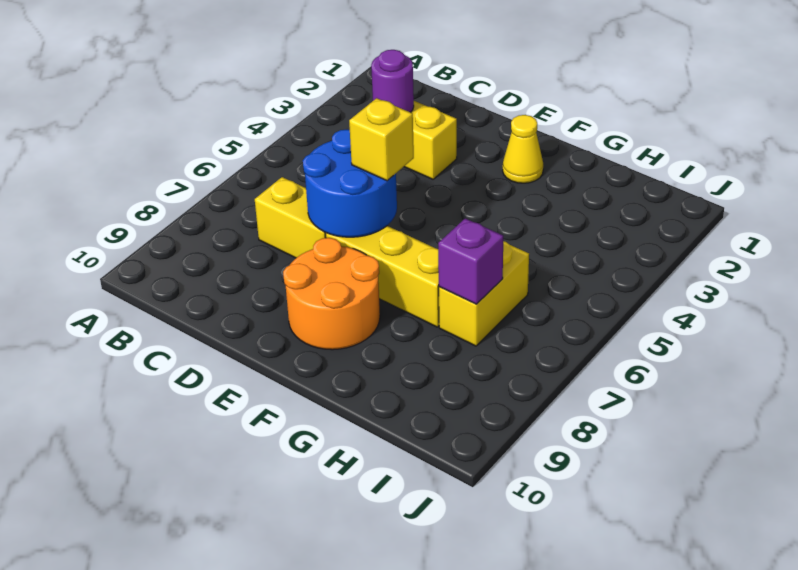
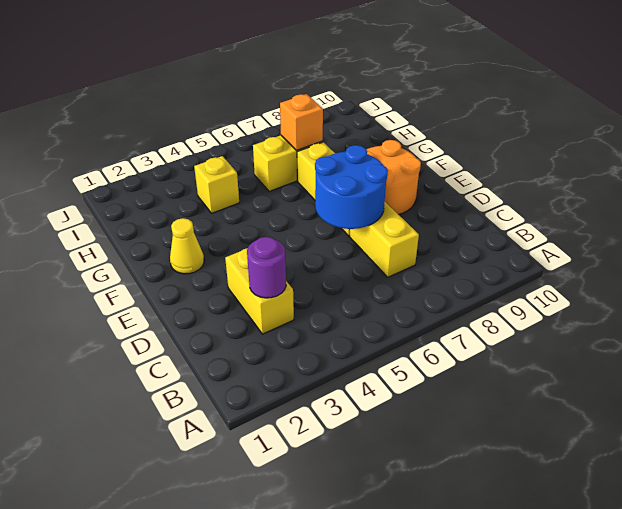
yellow brick E6 level 3 -> yellow brick H4 level 1
purple brick H7 level 2 -> orange brick H7 level 2

